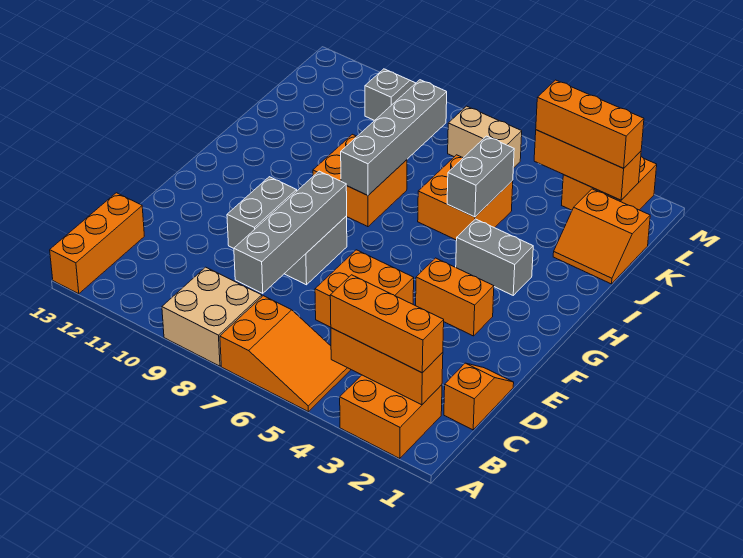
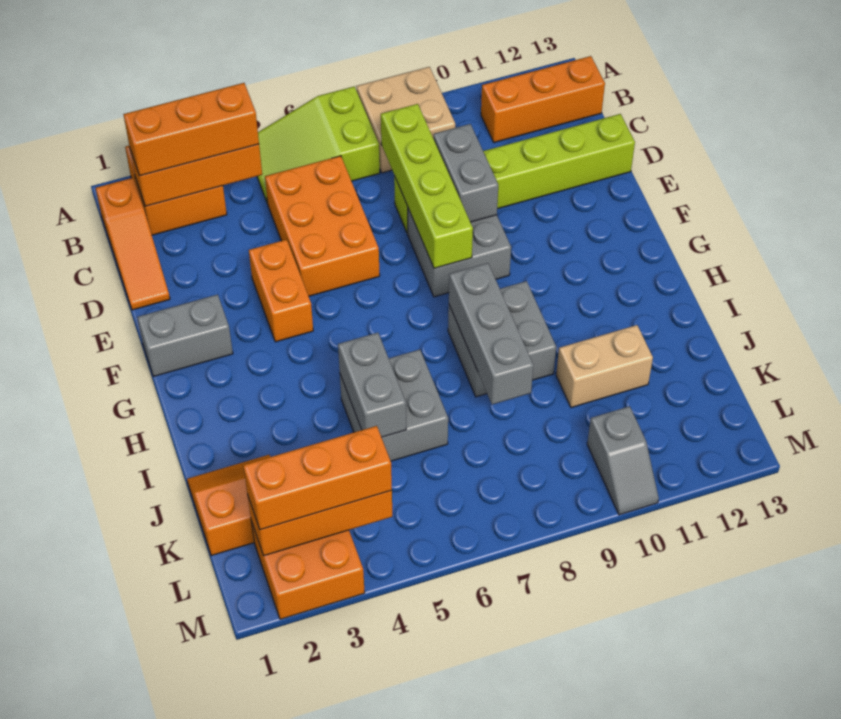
orange slope A5:B7 level 1 top 7 -> lime slope A5:B7 level 1 top 7
orange brick A13:C13 level 1 -> orange brick B11:B13 level 1
orange slope C1:D1 level 1 top C -> orange slope B1:D1 level 1 top B
grey brick C8:F8 level 2 -> lime brick C8:F8 level 2
orange brick D5:E6 level 1 -> orange brick C5:E6 level 1
none -> lime brick D8:D13 level 1
orange brick F3:F4 level 1 -> orange brick E4:F4 level 1
grey brick H3:H4 level 1 -> grey brick F1:F2 level 1
orange brick H8:I9 level 1 -> grey brick H8:I9 level 1
grey brick H8:K8 level 2 -> grey brick H8:J8 level 2
orange brick I5:J6 level 1 -> grey brick I5:J6 level 1
tan brick L6:L7 level 1 -> tan brick J10:J11 level 1

